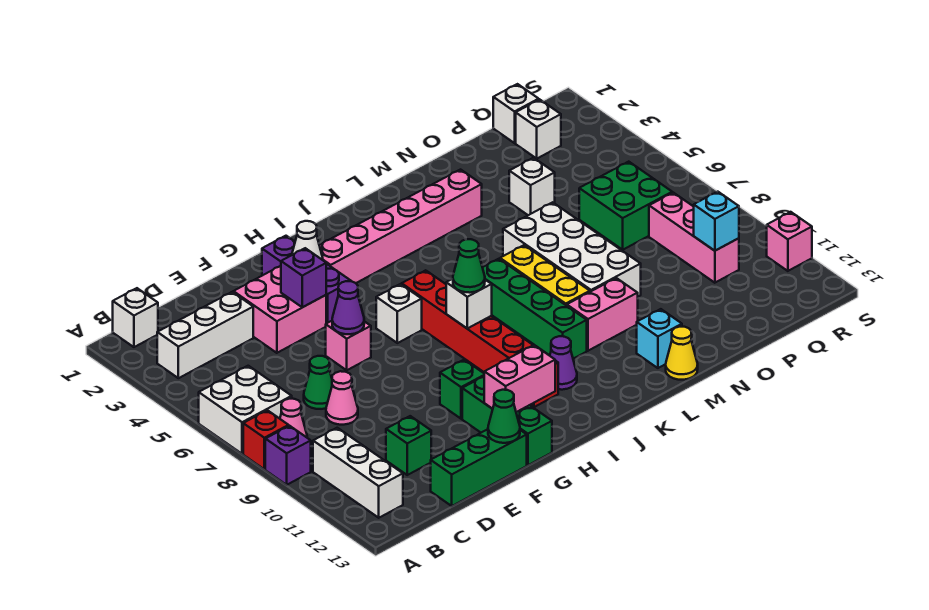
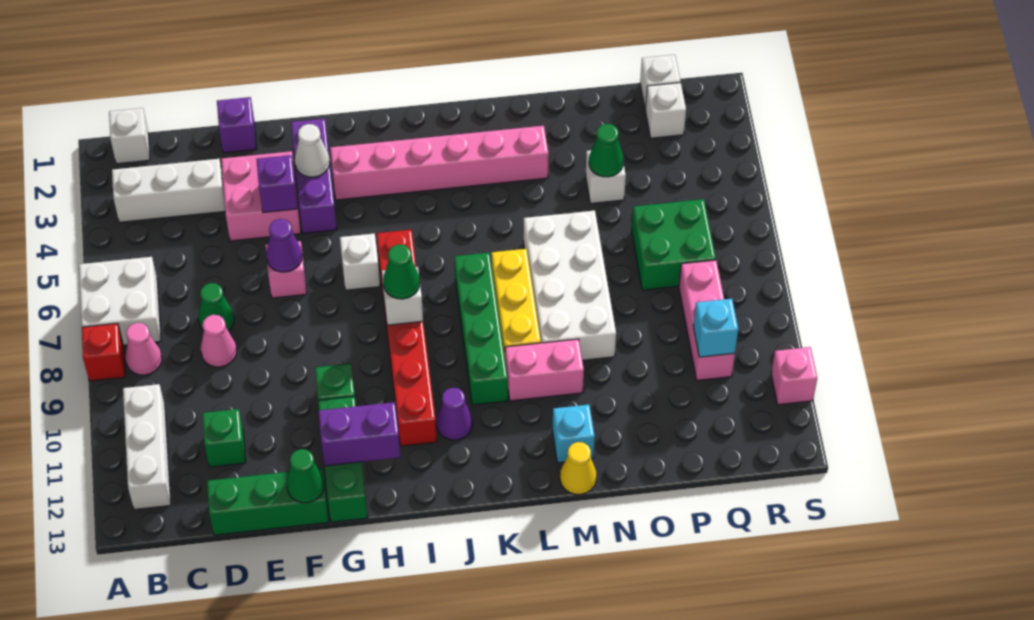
purple brick A9 level 1 -> purple brick E1 level 1
pink brick G12:H12 level 2 -> purple brick G12:H12 level 2
none -> green cone O4 level 2

